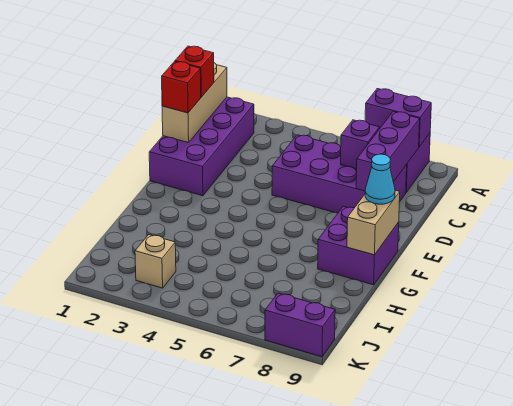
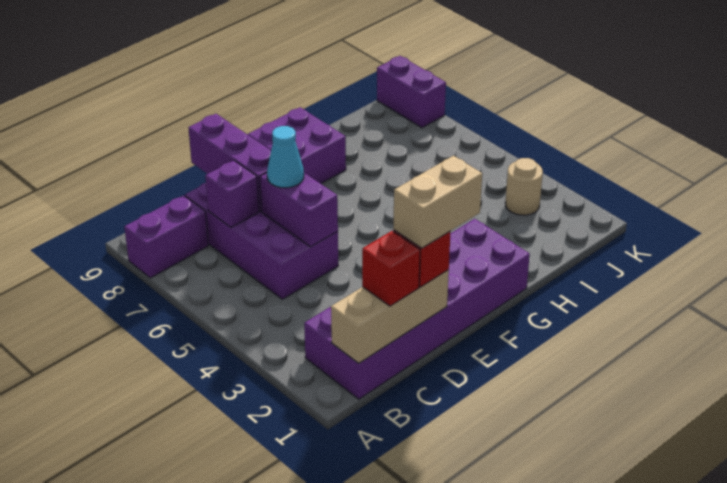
purple brick A7:A8 level 2 -> purple brick D5:D6 level 2
purple brick B1:E2 level 1 -> purple brick B1:G2 level 1
purple brick B8:D8 level 2 -> purple brick D7:D9 level 2
tan brick F9:G9 level 2 -> tan brick D1:E1 level 4
cyan cone F9 level 3 -> cyan cone D6 level 3
tan brick J3 level 1 -> tan round brick J3 level 1

